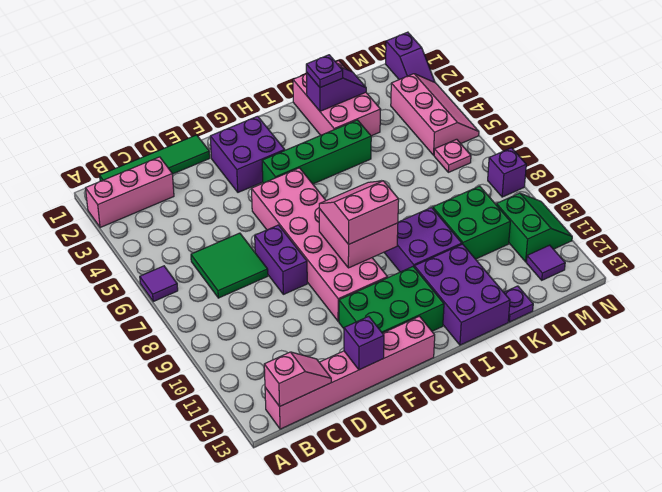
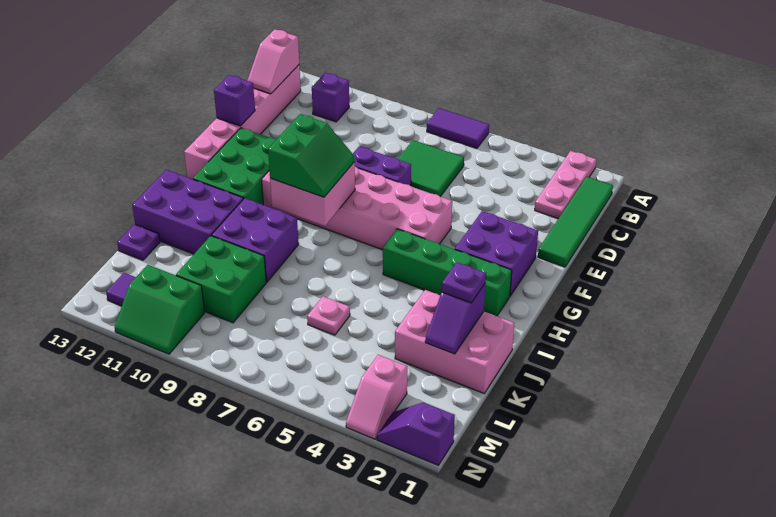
pink brick A2:C2 level 1 -> pink plate A2:C2 level 1
purple tile A6 level 1 -> purple tile A6:A7 level 1
green brick G4:J4 level 1 -> green brick H2:H5 level 1
pink slope G8:H9 level 3 top 9 -> green slope G8:H9 level 3 top 9
pink slope M3:N5 level 1 top M -> pink slope M3:N3 level 1 top M
pink plate M6 level 1 -> pink plate K6 level 1
purple brick N8 level 1 -> purple brick B11 level 1

